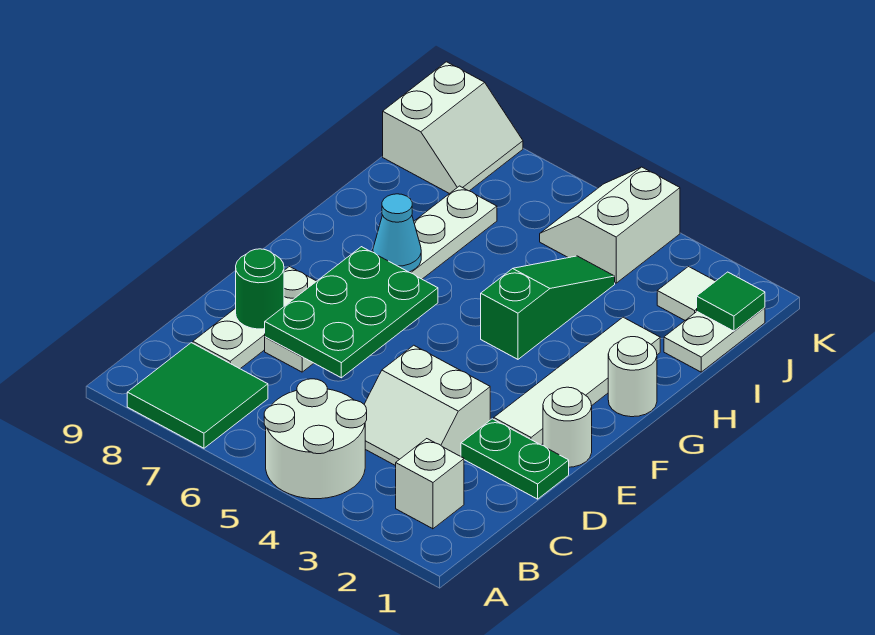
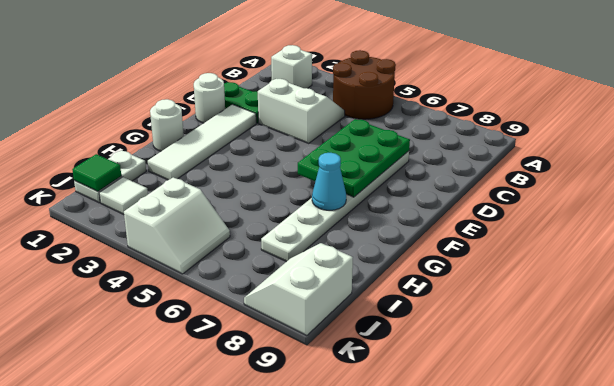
white round brick A4:B5 level 1 -> brown round brick A4:B5 level 1
green tile A7:B8 level 1 -> none
white plate C8:E8 level 1 -> none
green round brick D8 level 2 -> none
green slope G4:I4 level 1 top G -> none

